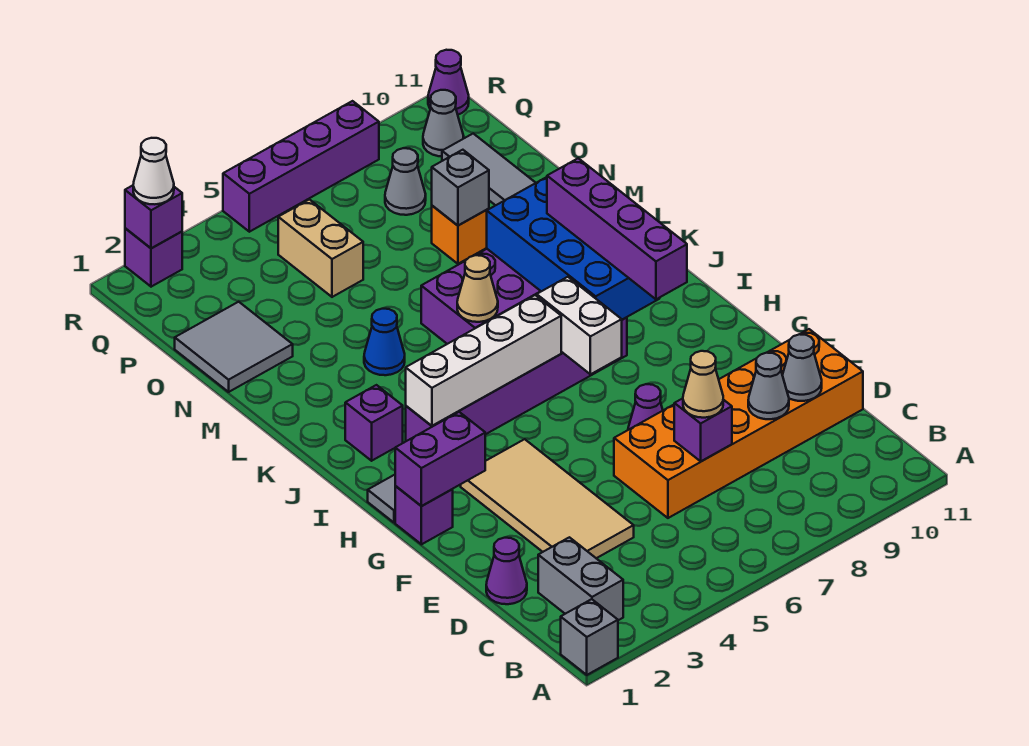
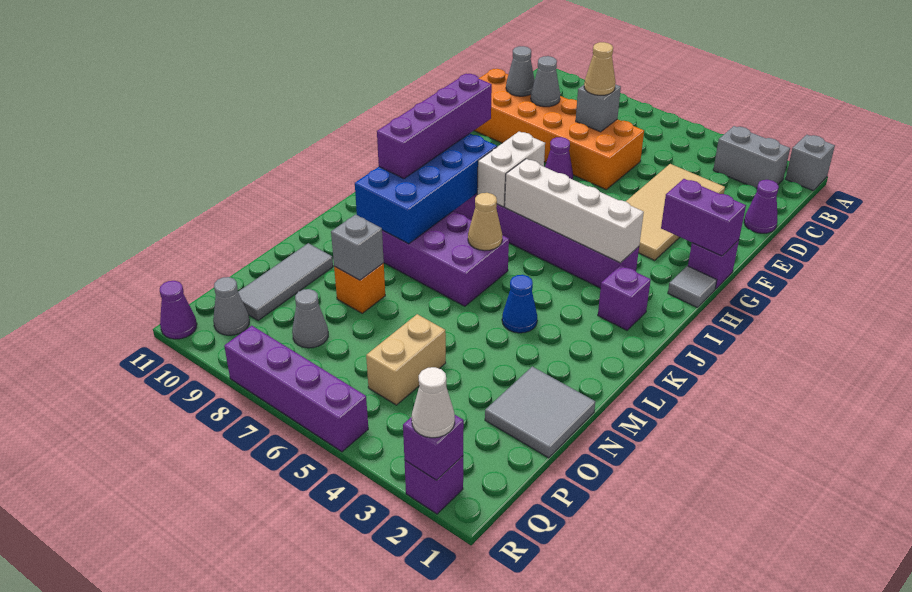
grey brick B2:C2 level 1 -> grey brick B2:B3 level 1
purple brick D7 level 2 -> grey brick D7 level 2

